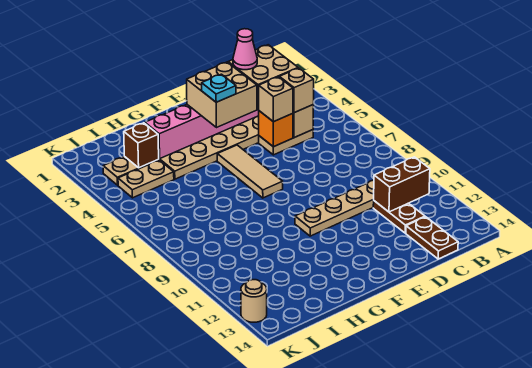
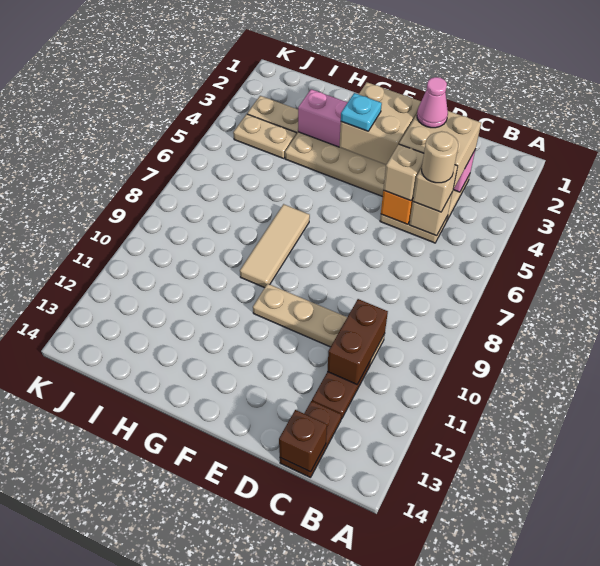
brown brick B11:C11 level 2 -> brown brick C10:C11 level 2
tan tile F5:F7 level 1 -> tan tile G7:G9 level 1
brown brick I3 level 2 -> brown brick C14 level 2
tan round brick K13 level 1 -> tan round brick C5 level 4

